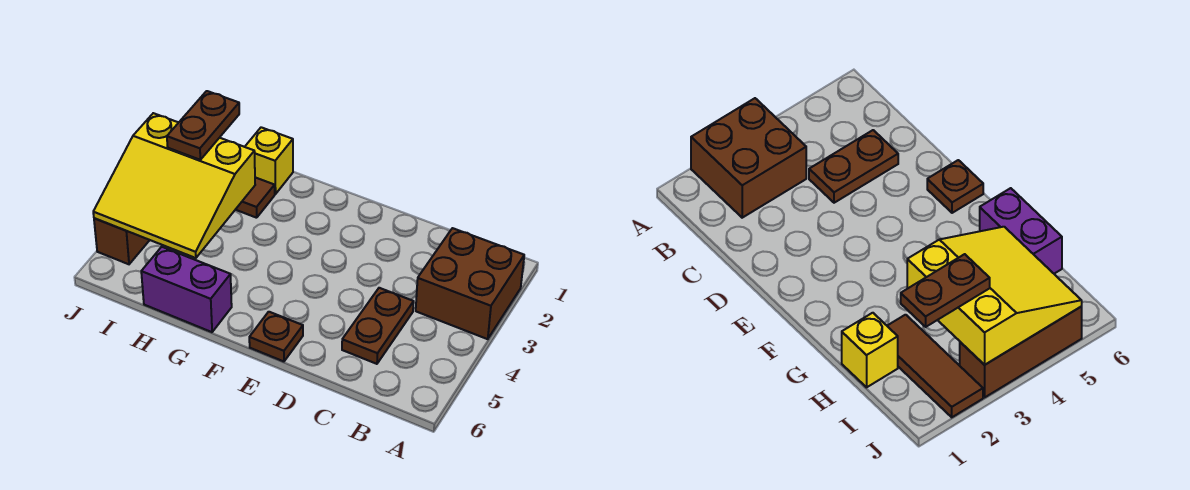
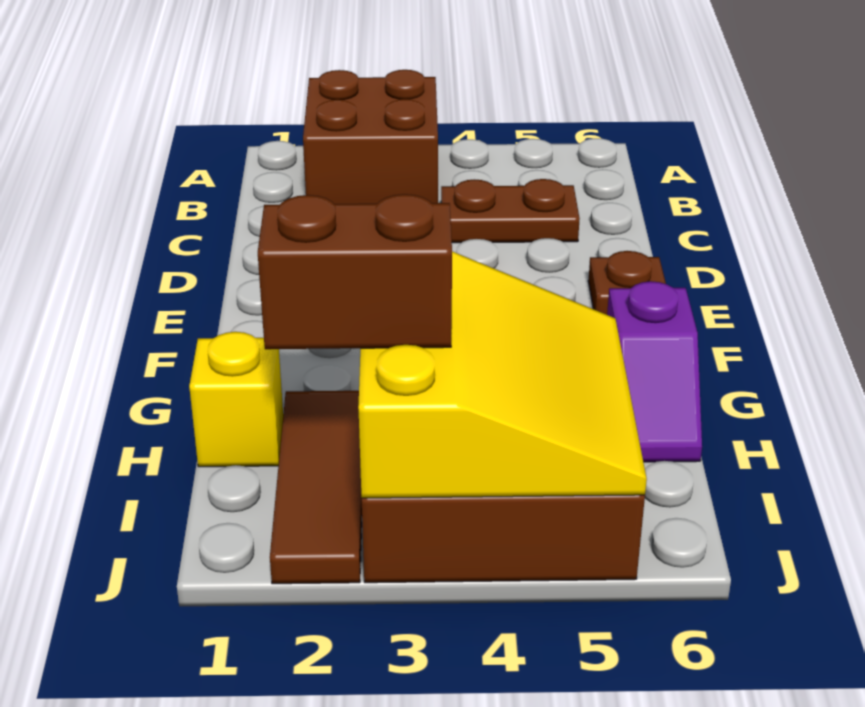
purple brick G6:H6 level 1 -> purple slope G6:H6 level 1 top G
brown plate I2:I3 level 3 -> brown brick I2:I3 level 3

